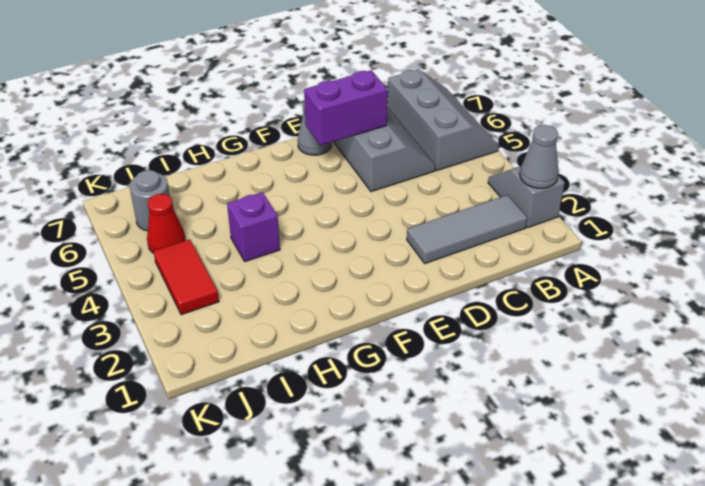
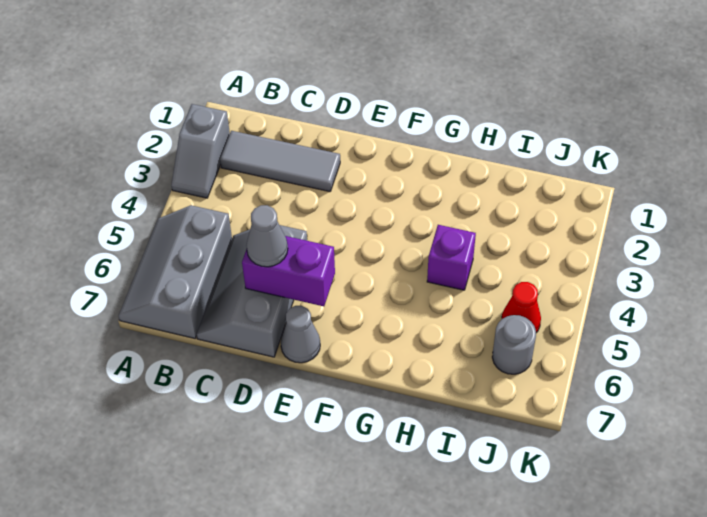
grey cone A2 level 2 -> grey cone D6 level 3
red tile J3:J4 level 1 -> none

